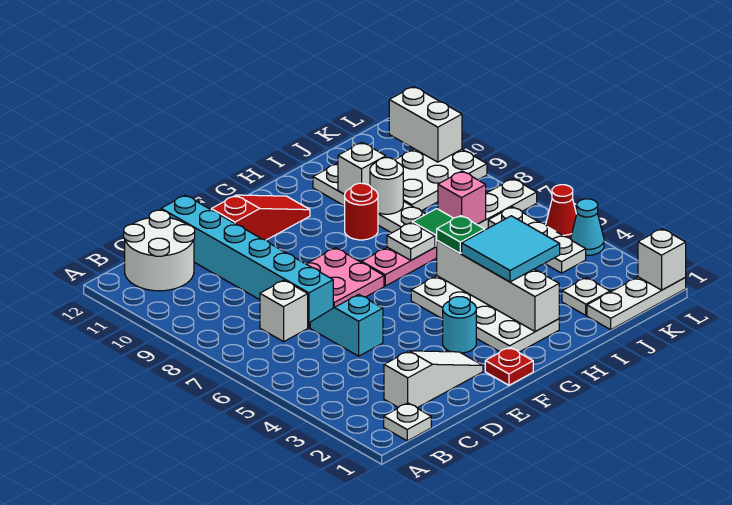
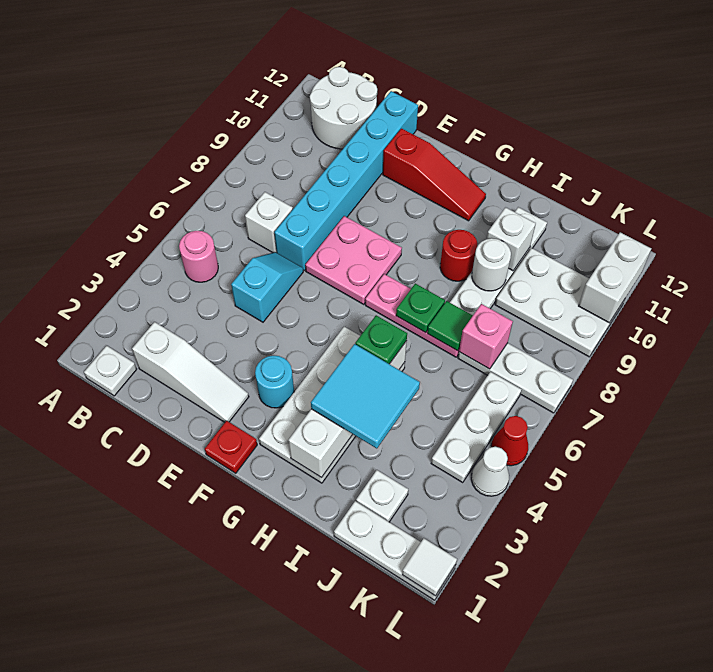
none -> pink round brick B5 level 1
white plate H7 level 2 -> green plate H7 level 2
white brick L1 level 2 -> white tile L1 level 2
cyan cone L4 level 1 -> white cone L4 level 1

